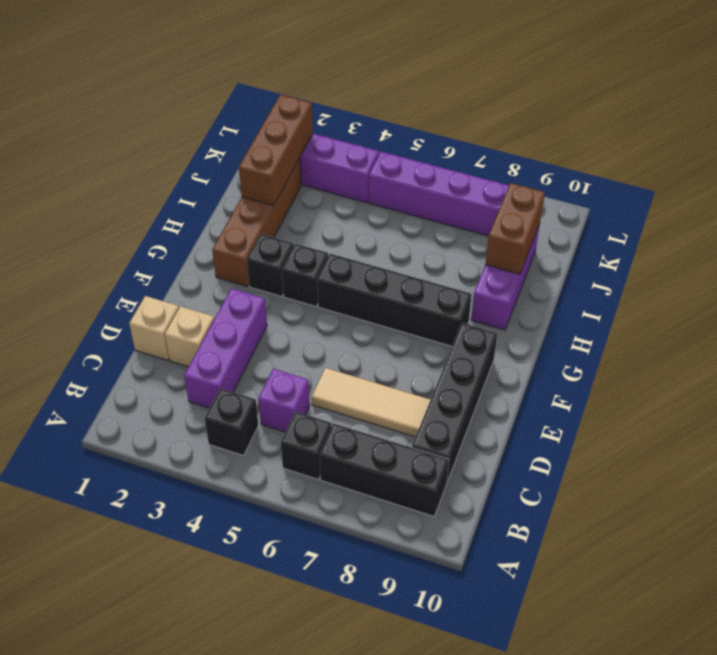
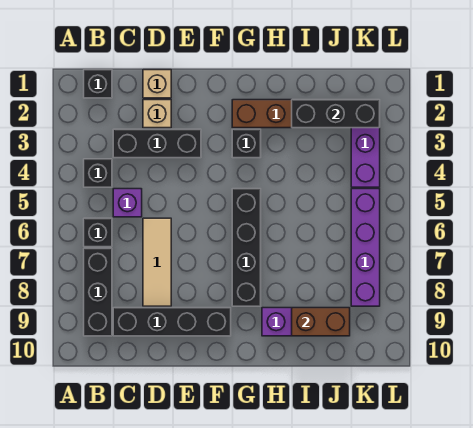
purple brick C3:E3 level 1 -> black brick C3:E3 level 1
black brick G4 level 1 -> black brick B1 level 1
brown brick I2:K2 level 2 -> black brick I2:K2 level 2

